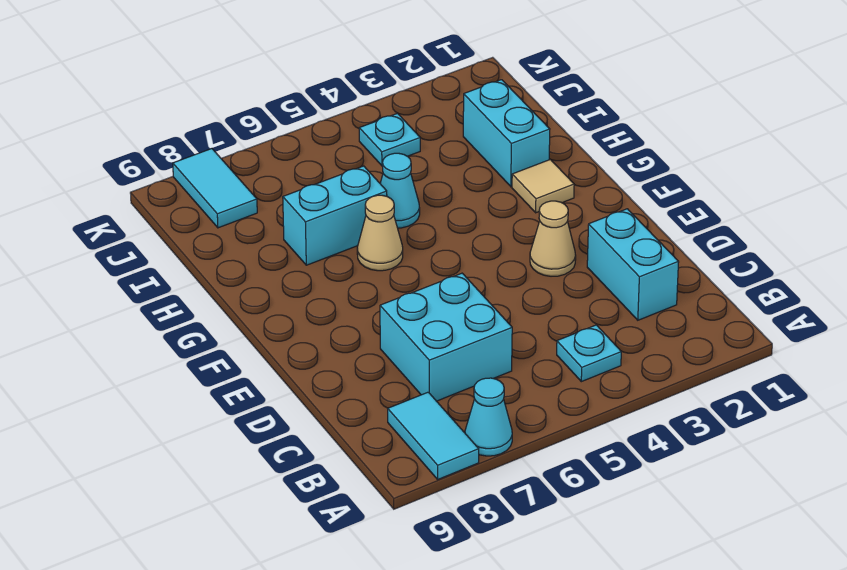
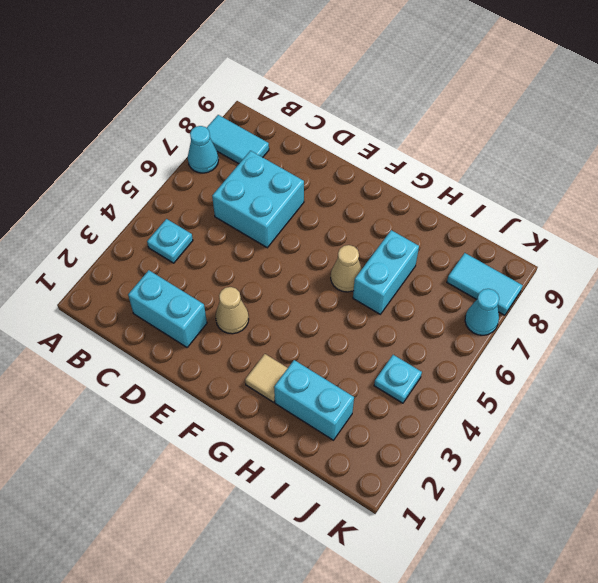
cyan cone H5 level 1 -> cyan cone K7 level 1

